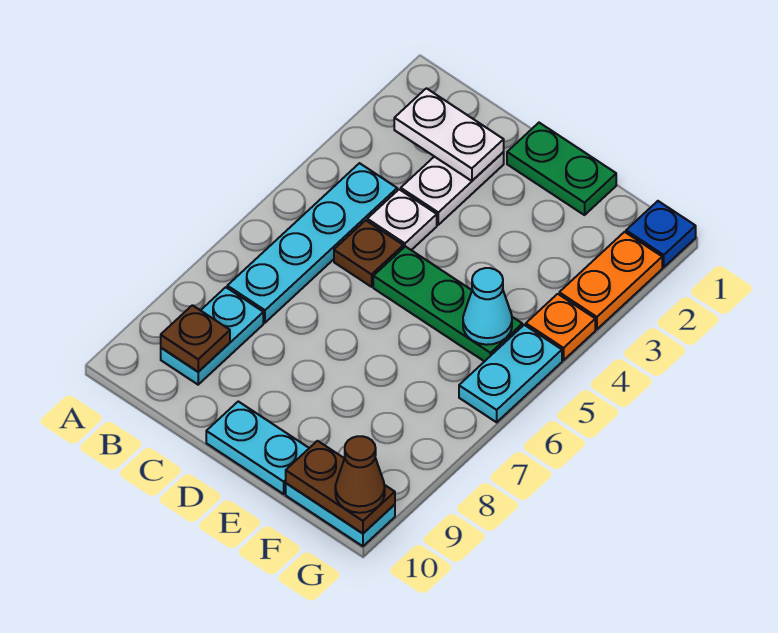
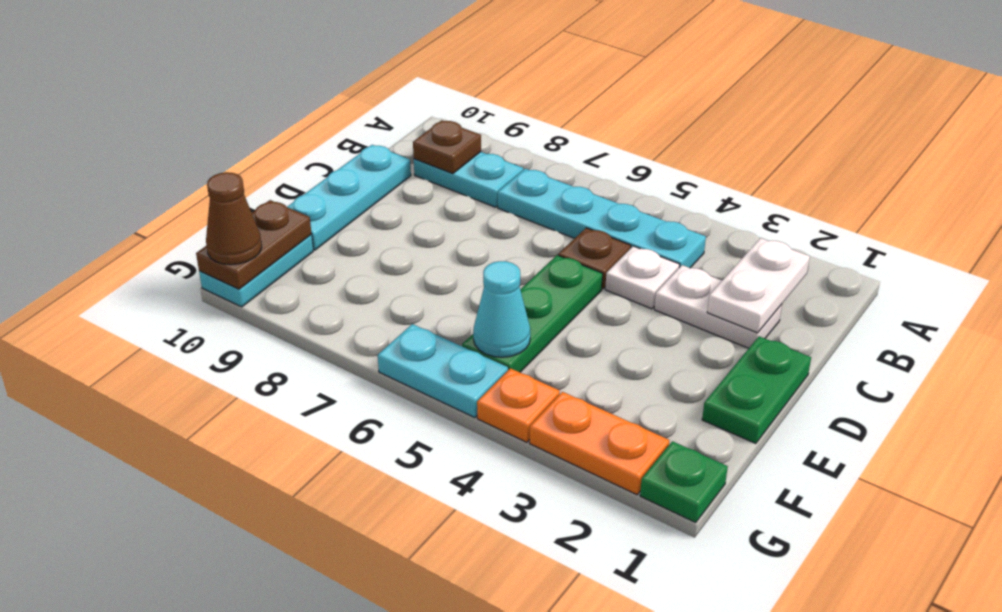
cyan plate D10:E10 level 1 -> cyan plate C10:E10 level 1
blue plate G1 level 1 -> green plate G1 level 1

